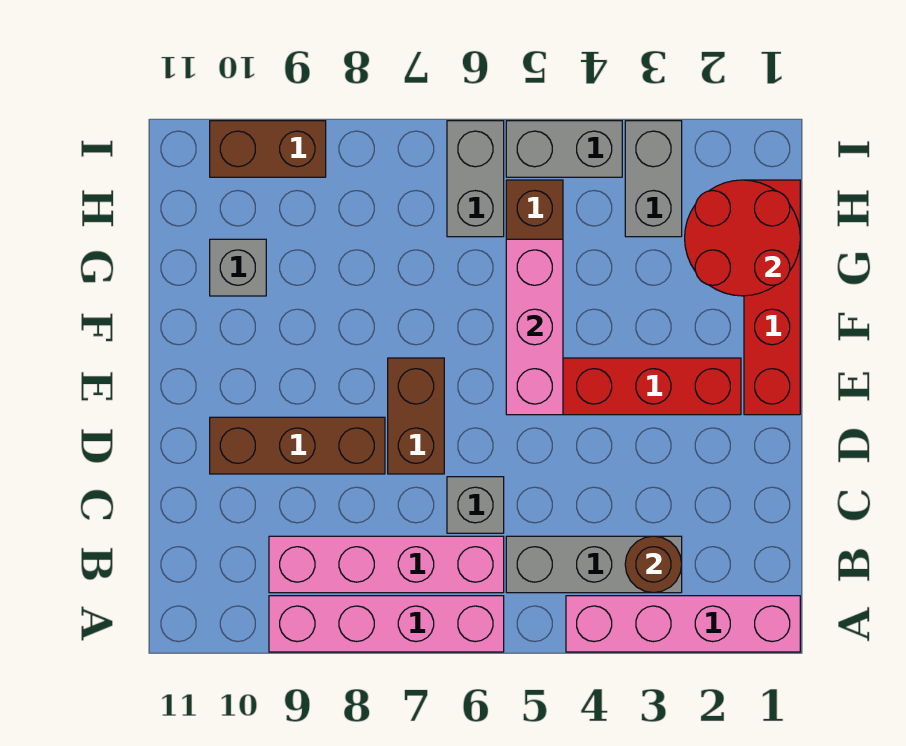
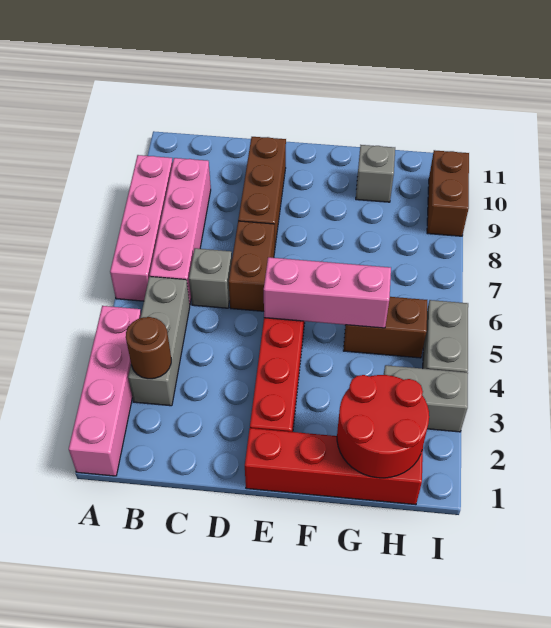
brown brick D7:E7 level 1 -> brown brick D6:D7 level 1
grey brick H6:I6 level 1 -> none

